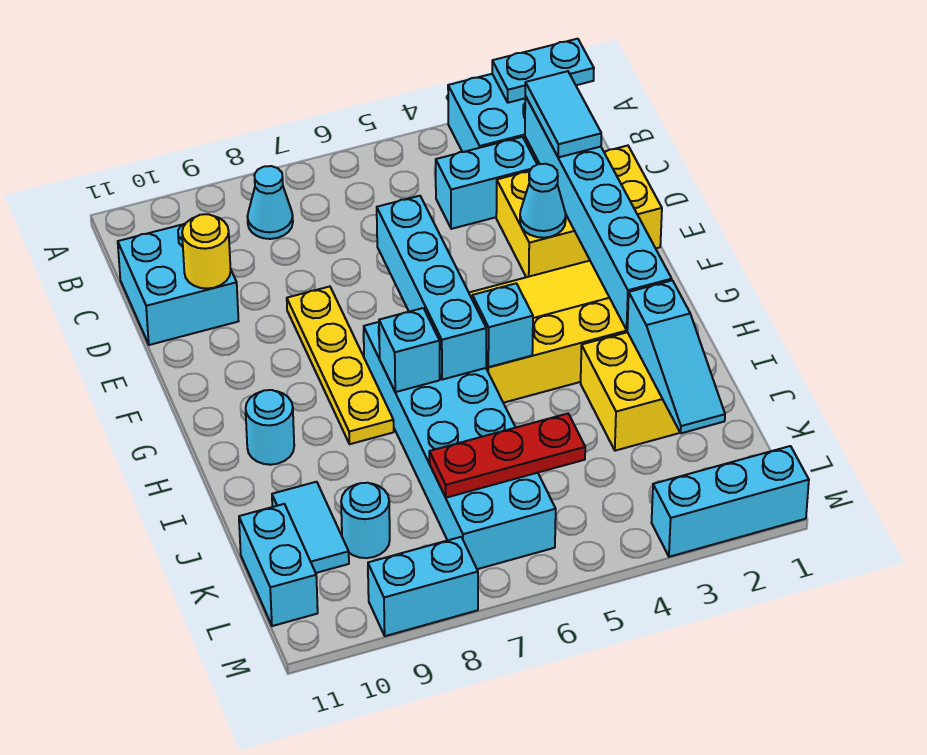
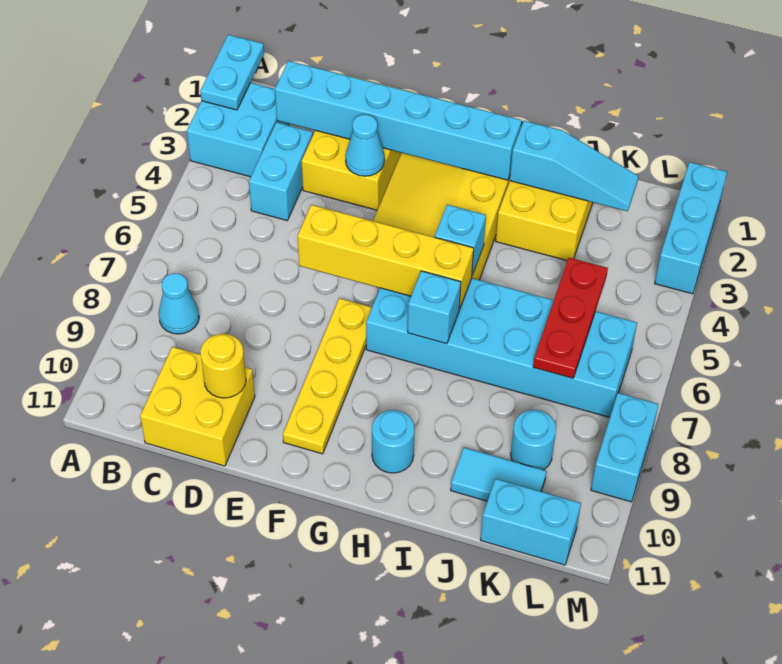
cyan tile C2:D2 level 3 -> none
cyan brick C10:D11 level 1 -> yellow brick C10:D11 level 1
cyan brick E6:H6 level 2 -> yellow brick E6:H6 level 2
yellow plate E8:H8 level 1 -> yellow plate F7:F10 level 1

